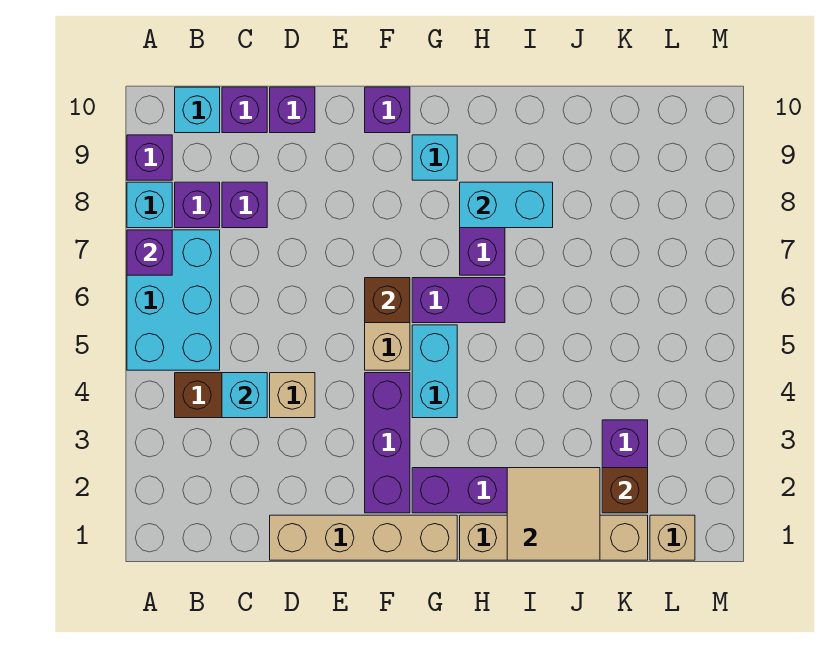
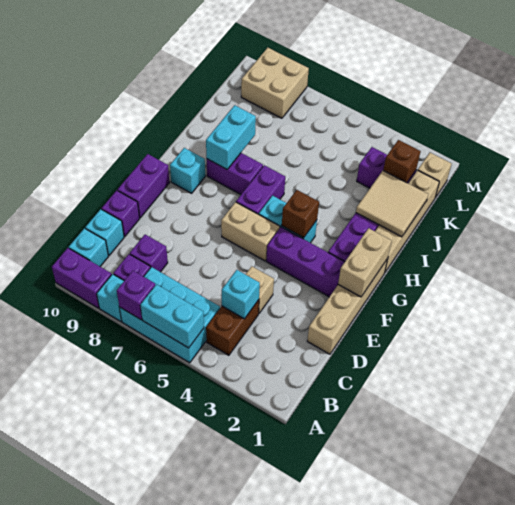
none -> cyan brick A5:A6 level 2
purple brick A9 level 1 -> purple brick A9:A10 level 1
purple brick C10 level 1 -> cyan brick C10 level 1
none -> tan brick F1:G1 level 2
brown brick F6 level 2 -> brown brick G4 level 2
purple brick F10 level 1 -> purple brick E10:F10 level 1
none -> tan brick L8:M9 level 1

